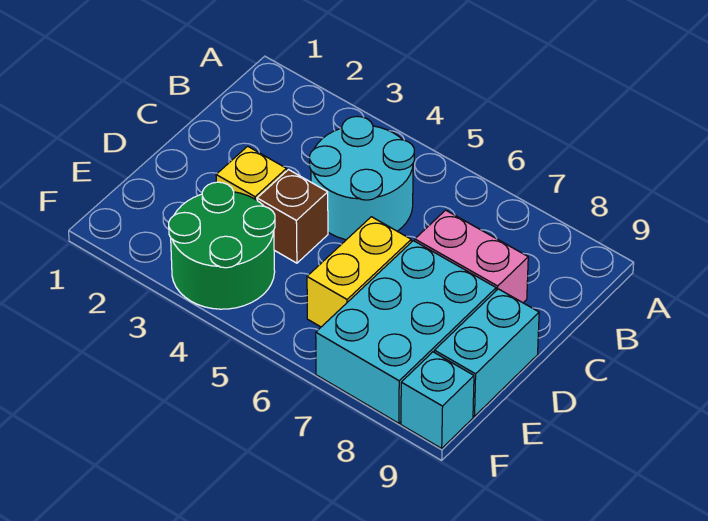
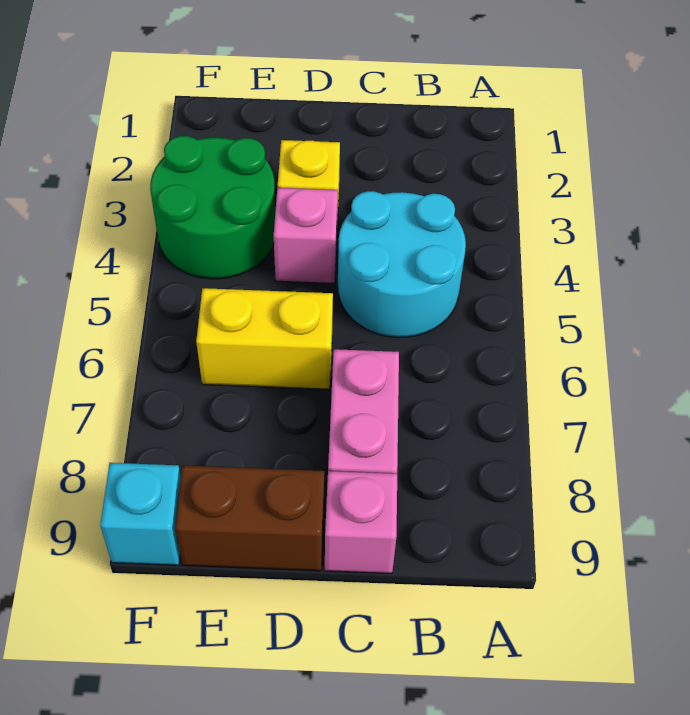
none -> pink brick C9 level 1
brown brick D4 level 1 -> pink brick D4 level 1
cyan brick D7:F8 level 1 -> none
cyan brick D9:E9 level 1 -> brown brick D9:E9 level 1

